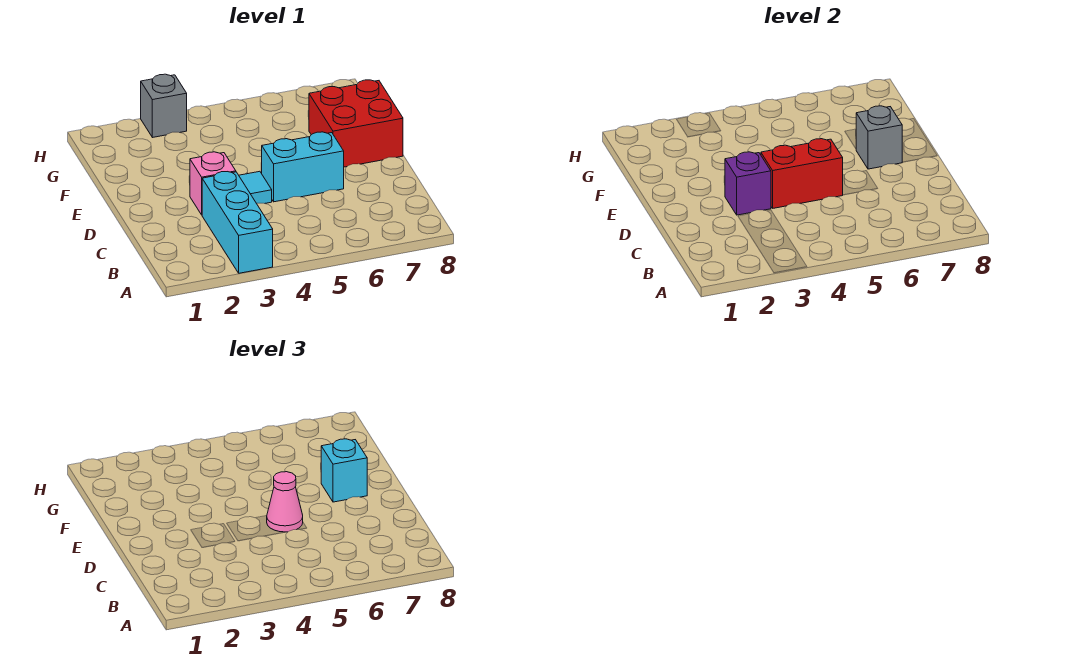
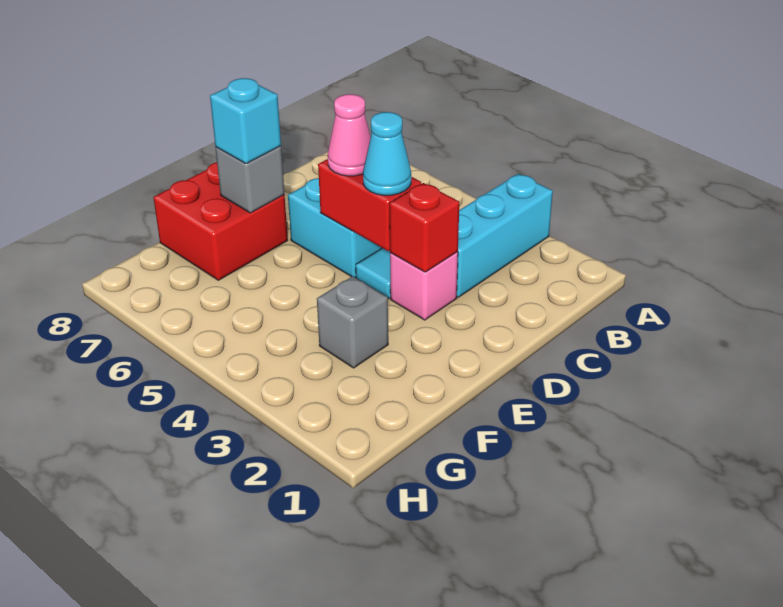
purple brick D3 level 2 -> red brick D3 level 2
none -> cyan cone D4 level 3
grey brick H3 level 1 -> grey brick F3 level 1

